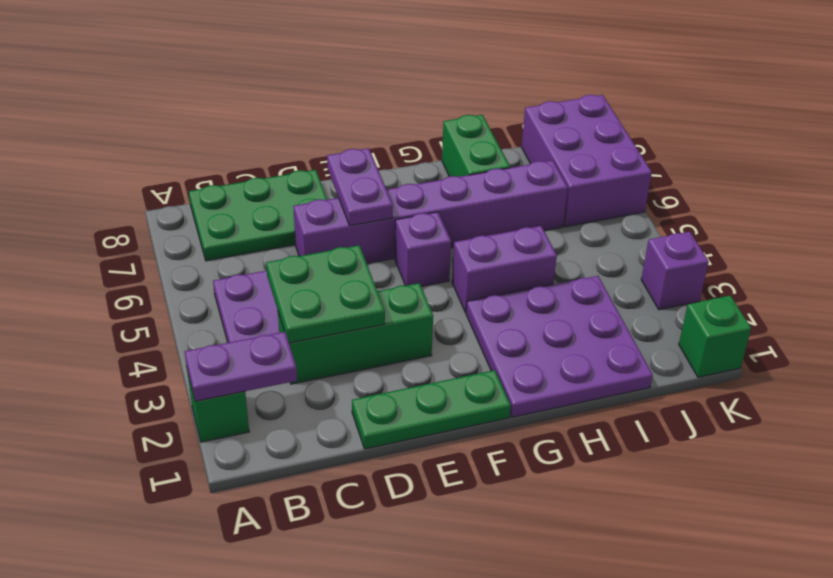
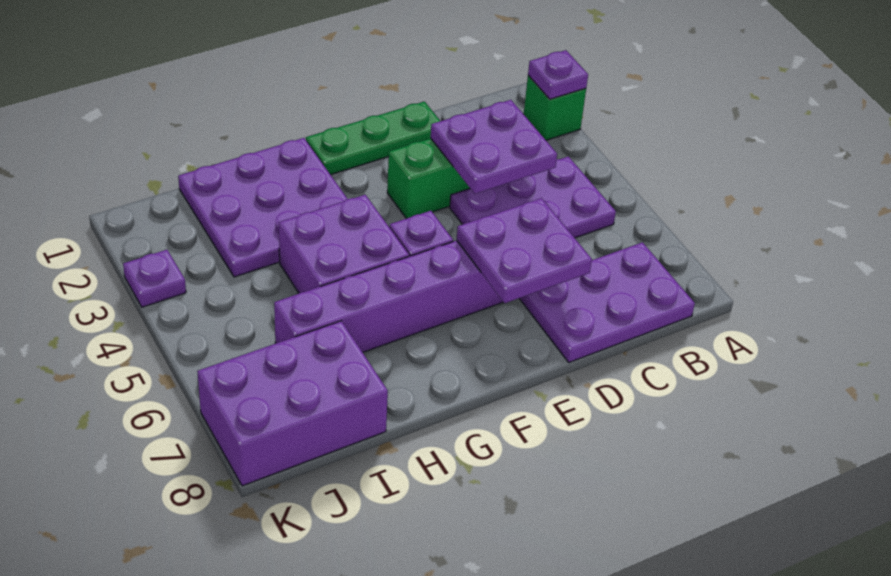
purple plate A2:B2 level 2 -> purple plate A2 level 2
green plate B7:D8 level 1 -> purple plate B7:D8 level 1
green plate C3:D4 level 2 -> purple plate C3:D4 level 2
purple plate E6:E7 level 2 -> purple plate D6:E7 level 2
purple brick G4:H4 level 1 -> purple brick G4:H5 level 1
green brick H7:H8 level 1 -> none
purple brick J6:K8 level 1 -> purple brick I7:K8 level 1
green brick K1 level 1 -> none
purple brick K3 level 1 -> purple plate K3 level 1

